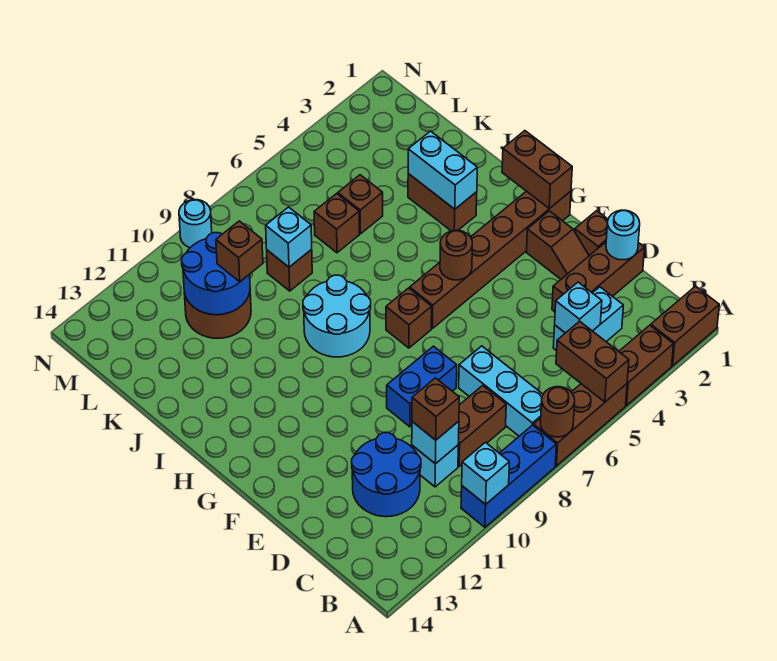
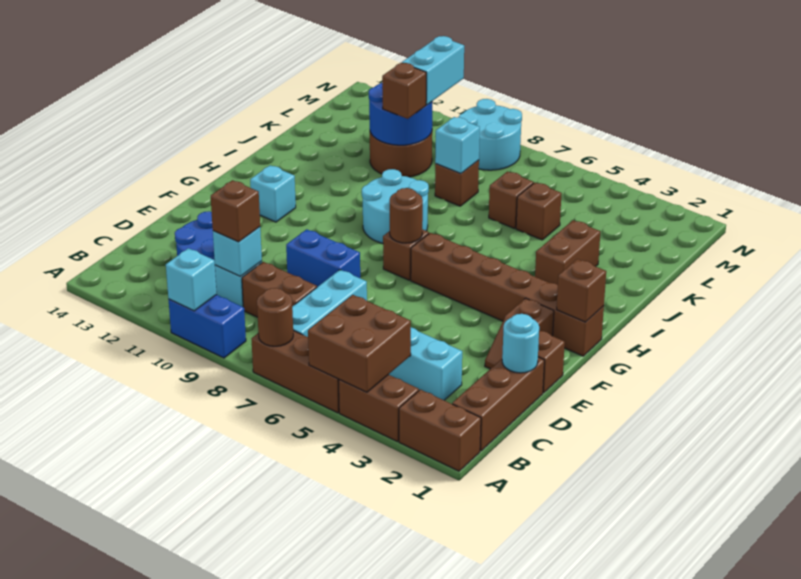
brown brick A5:B5 level 2 -> brown brick A4:B5 level 2
blue brick A8:A10 level 1 -> blue brick A9:A10 level 1
cyan brick C4 level 2 -> cyan brick G12 level 1
brown brick D1:D3 level 1 -> brown brick B1:D1 level 1
brown brick G1:H1 level 2 -> brown brick G1 level 2
brown round brick G5 level 2 -> brown round brick G7 level 2
cyan brick I3:J3 level 2 -> cyan brick L10:M10 level 3
cyan round brick N9 level 1 -> cyan round brick M8:N9 level 1

